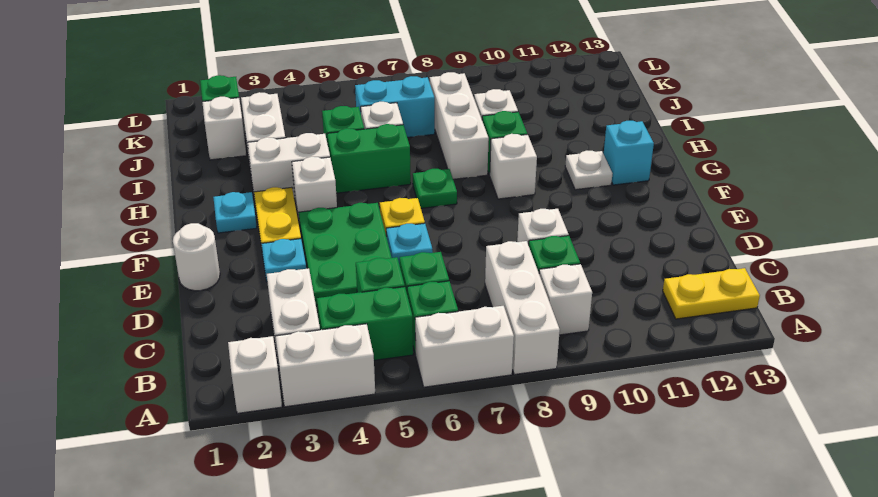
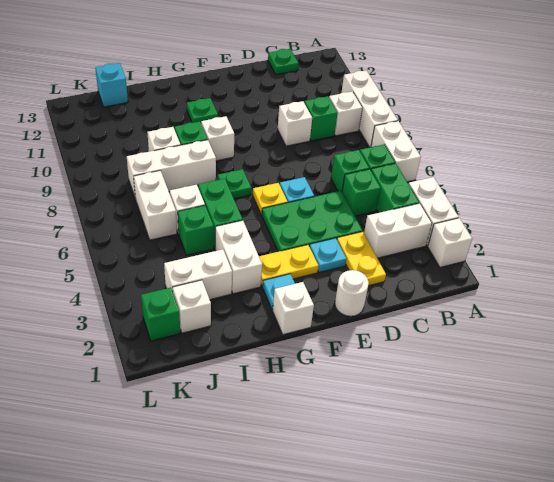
white brick A8:C8 level 1 -> white brick A8:A10 level 1
yellow plate B12:B13 level 1 -> yellow plate D2:D3 level 1
none -> green plate C13 level 1
white brick G4 level 1 -> white brick G1 level 1
white plate G11 level 1 -> green plate G11 level 1
cyan brick G12 level 1 -> cyan brick J13 level 1
cyan brick J6:J7 level 1 -> white brick J6:J7 level 1

